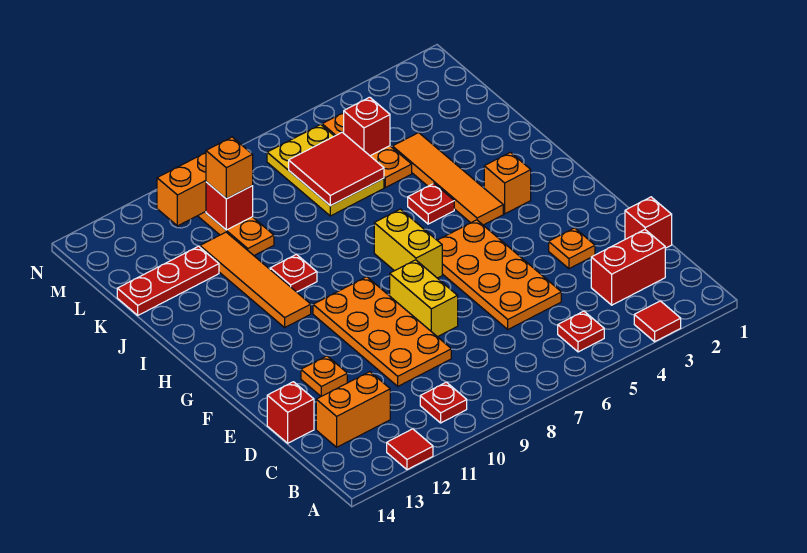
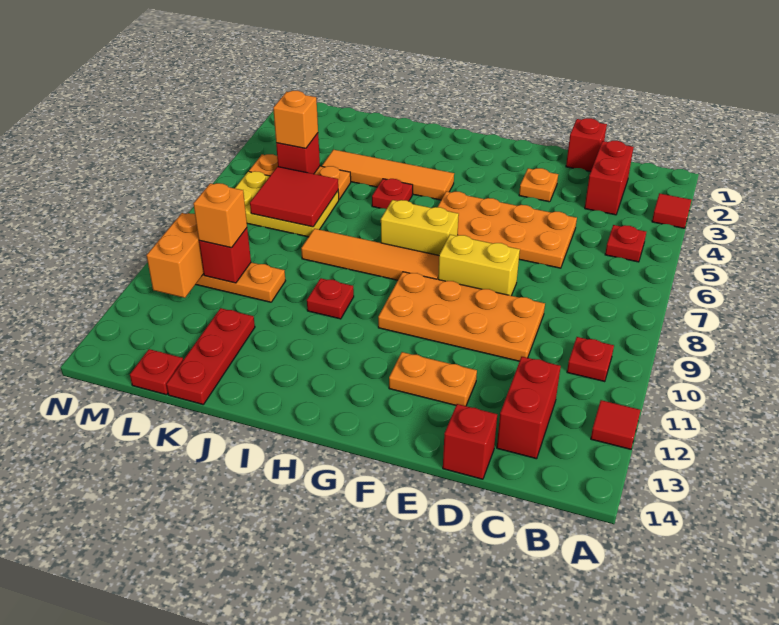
orange brick C12:C13 level 1 -> red brick C12:C13 level 1
orange plate E12 level 1 -> orange plate E12:F12 level 1
orange brick H3 level 1 -> orange brick L5 level 3
orange tile H11:K11 level 1 -> orange tile G8:J8 level 1
none -> red plate L14 level 1

